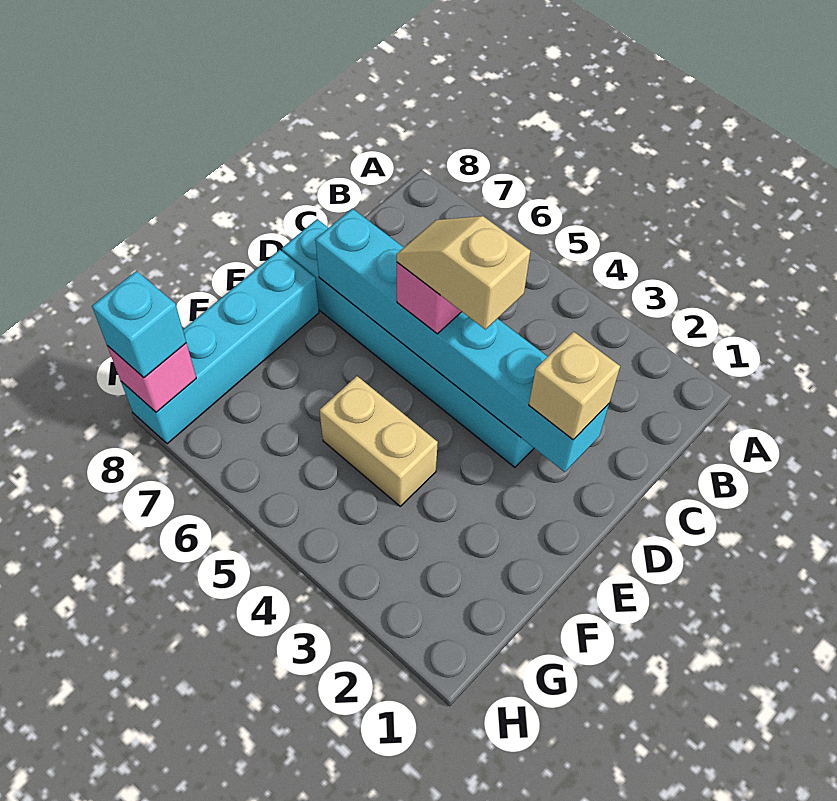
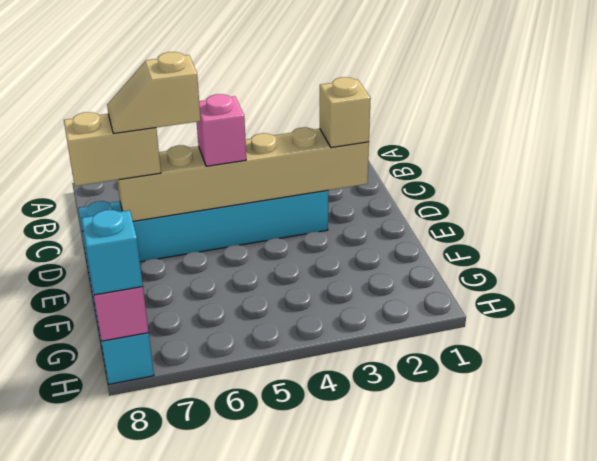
cyan brick D2:D7 level 2 -> tan brick D2:D7 level 2
tan slope D4:D5 level 4 top 4 -> tan slope D6:D7 level 4 top 6
tan brick F4:F5 level 1 -> tan brick D7:D8 level 3

